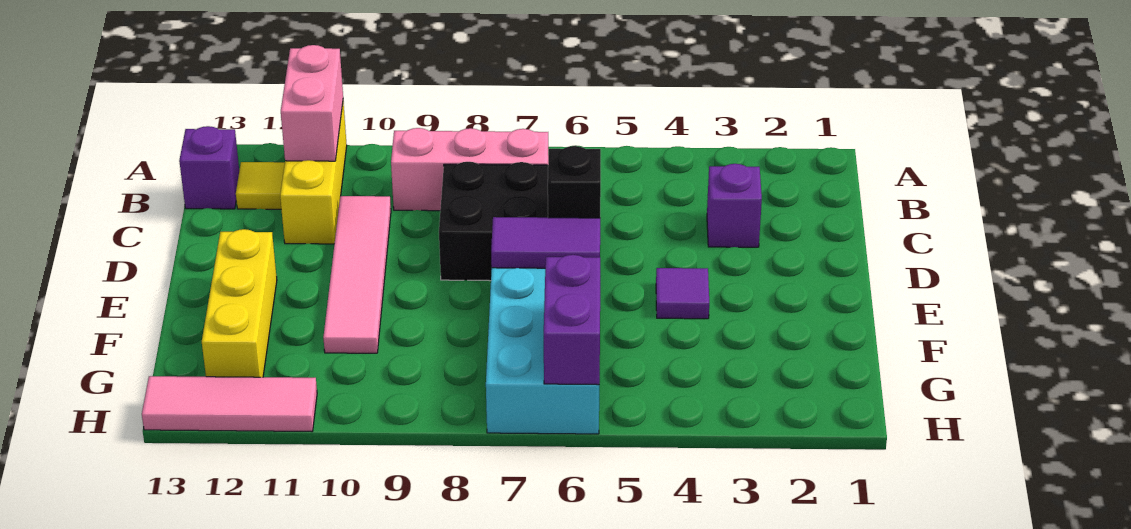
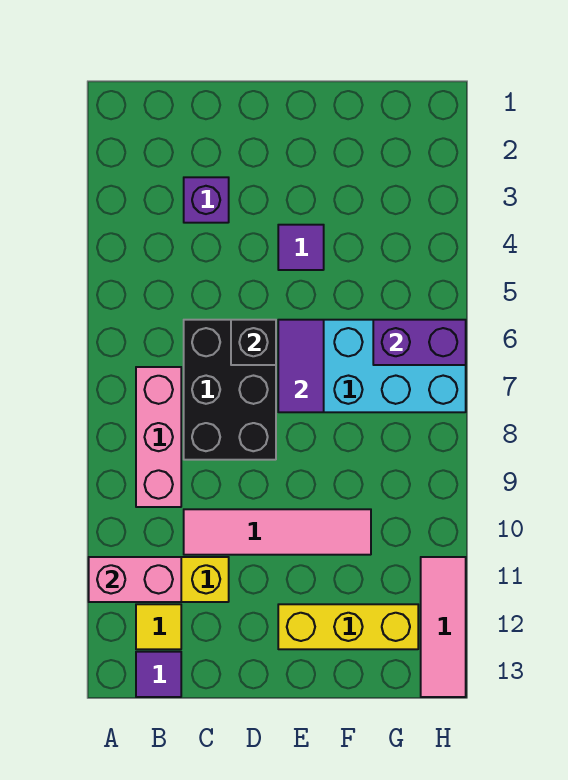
purple brick B13 level 1 -> purple tile B13 level 1

